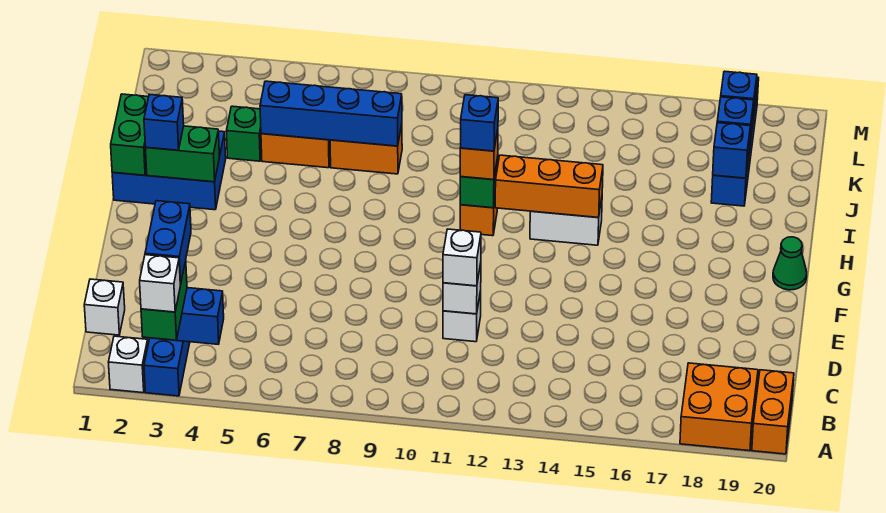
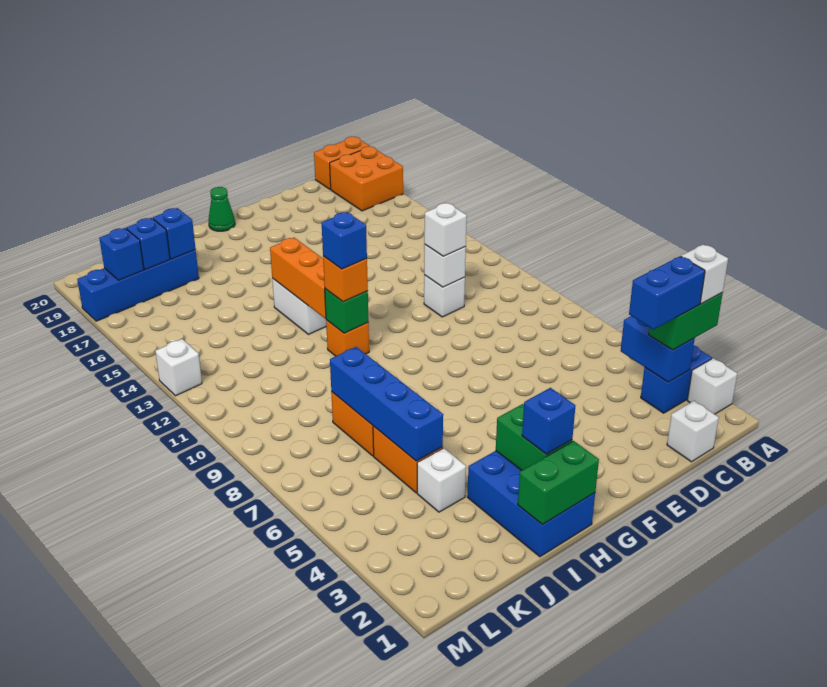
green brick J4 level 1 -> white brick J4 level 1
none -> white brick M13 level 1

